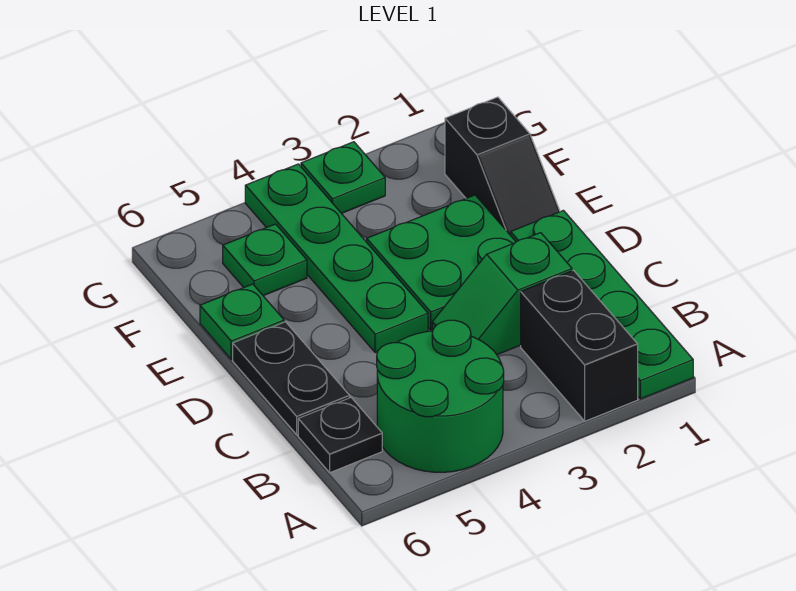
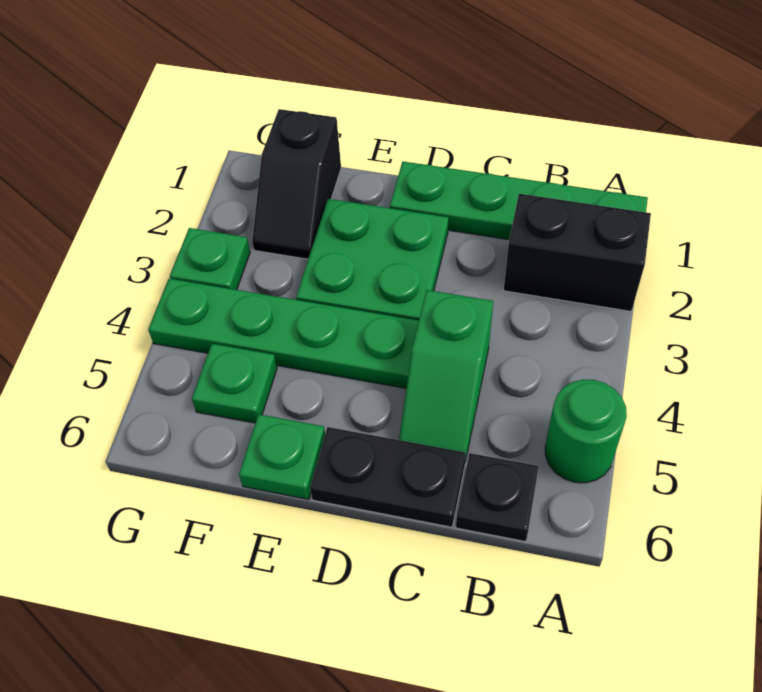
green round brick A4:B5 level 1 -> green round brick A5 level 1
green slope C2:C3 level 1 top 2 -> green slope C4:C5 level 1 top 4
black slope E1:F1 level 1 top F -> black slope F1:F2 level 1 top 1

